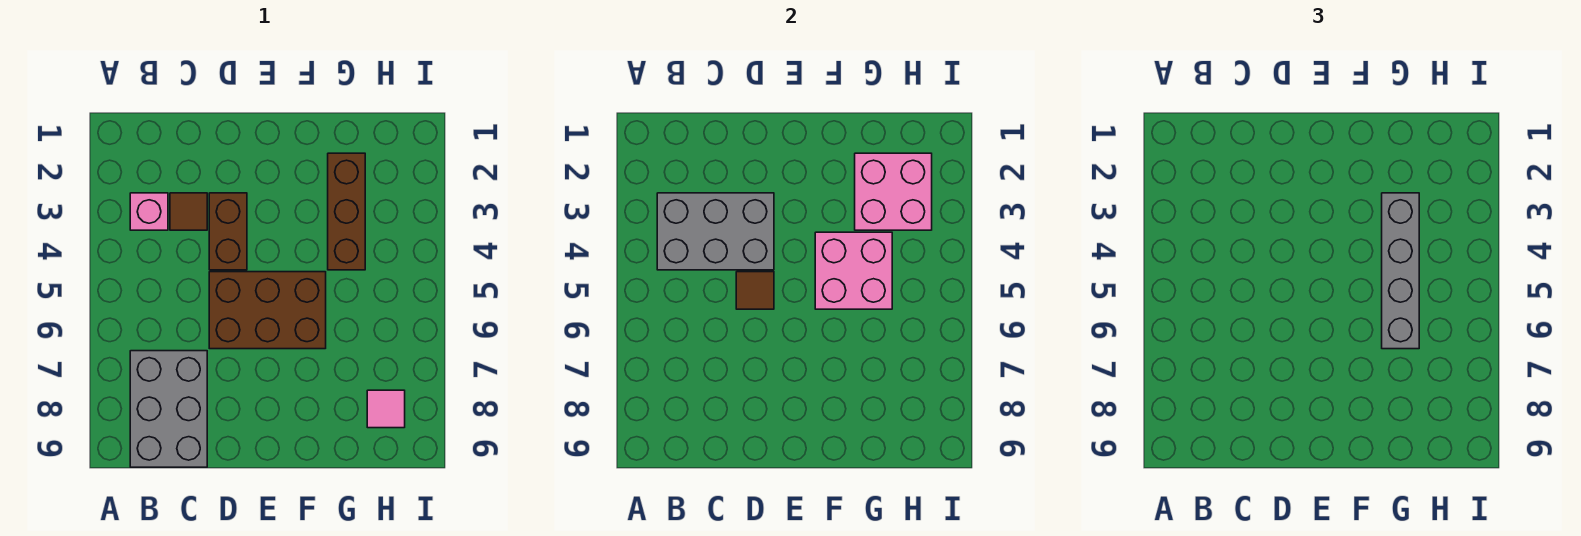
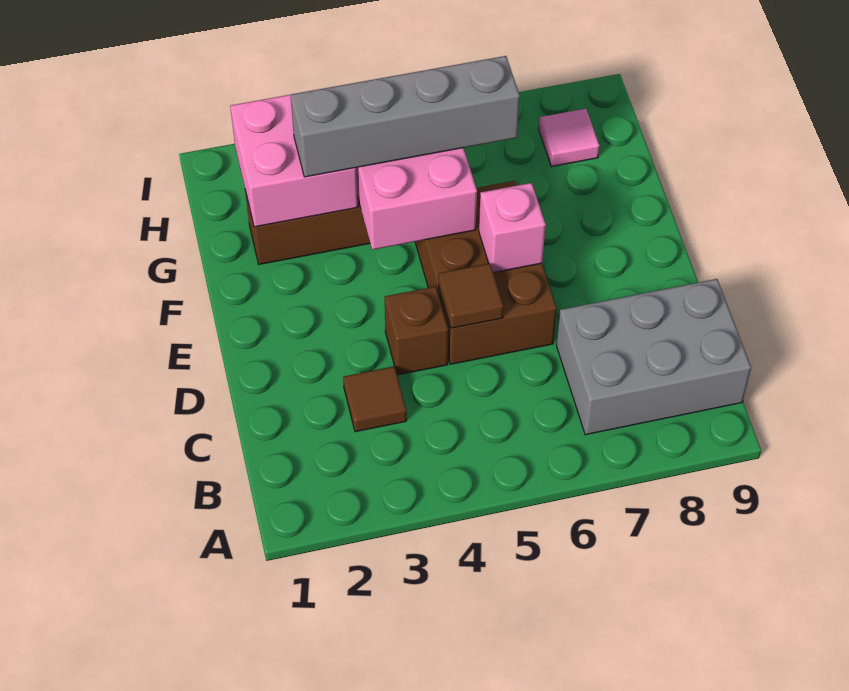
pink brick B3 level 1 -> pink brick E6 level 2
grey brick B3:D4 level 2 -> none
brown brick D3:D4 level 1 -> brown brick D4 level 1

